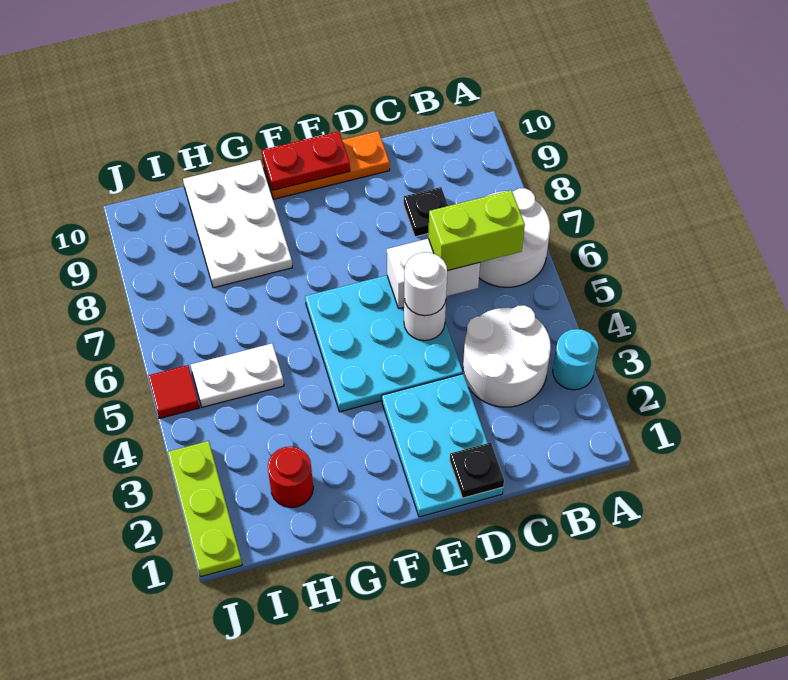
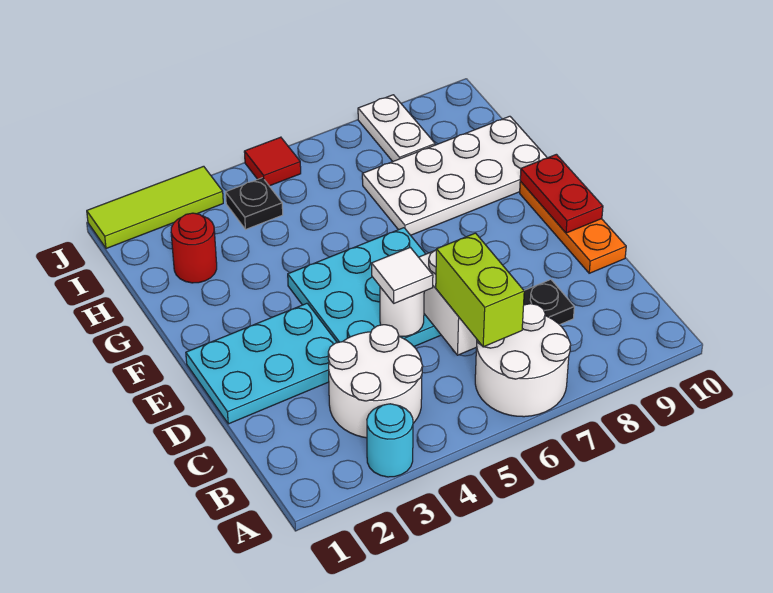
black plate D1 level 2 -> black plate I4 level 1
white round brick D5 level 3 -> white tile D5 level 3
white plate G8:H10 level 1 -> white plate G7:H10 level 1
white plate H5:I5 level 1 -> white plate I8:J8 level 1
lime plate J1:J3 level 1 -> lime tile J1:J3 level 1

